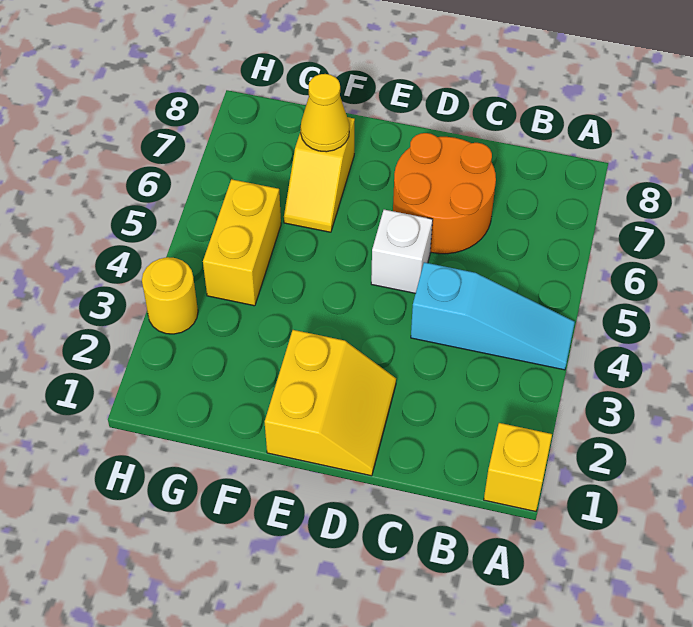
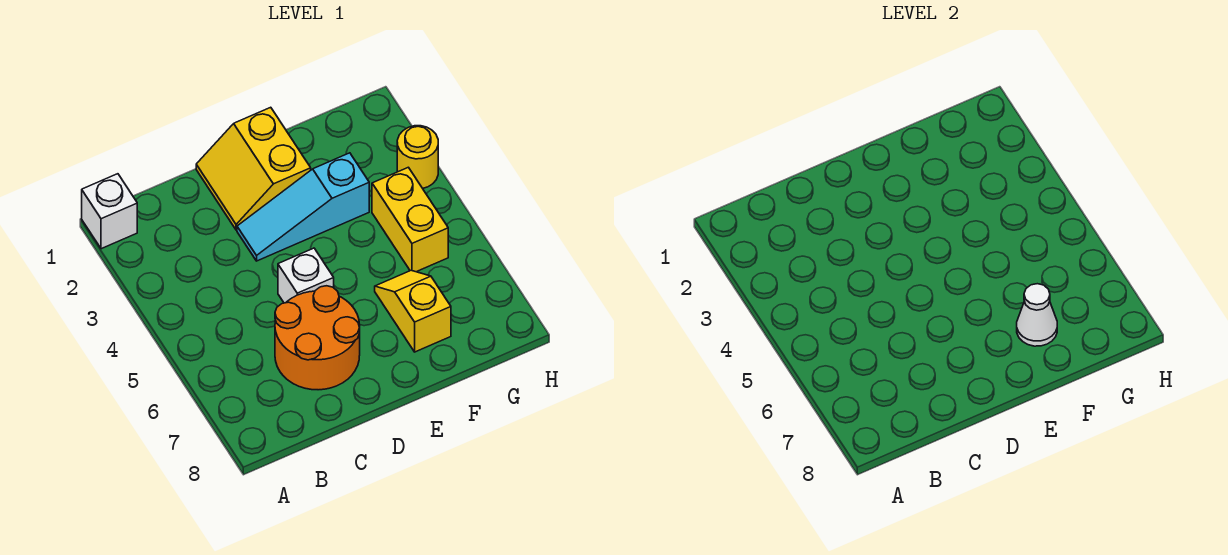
yellow brick A1 level 1 -> white brick A1 level 1
cyan slope A4:C4 level 1 top C -> cyan slope D3:F3 level 1 top F
yellow cone F7 level 2 -> white cone F7 level 2

